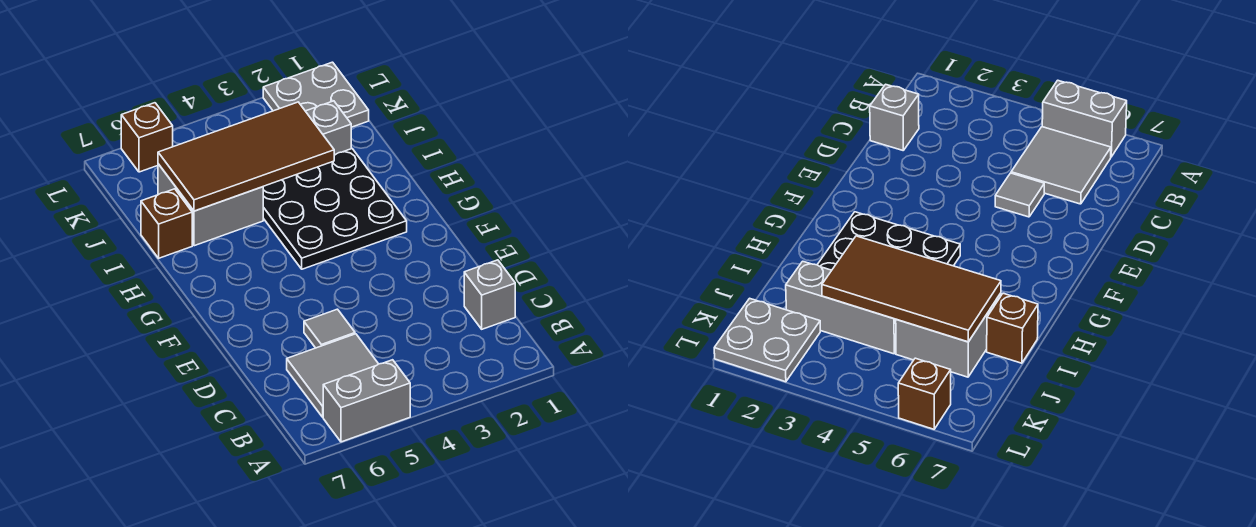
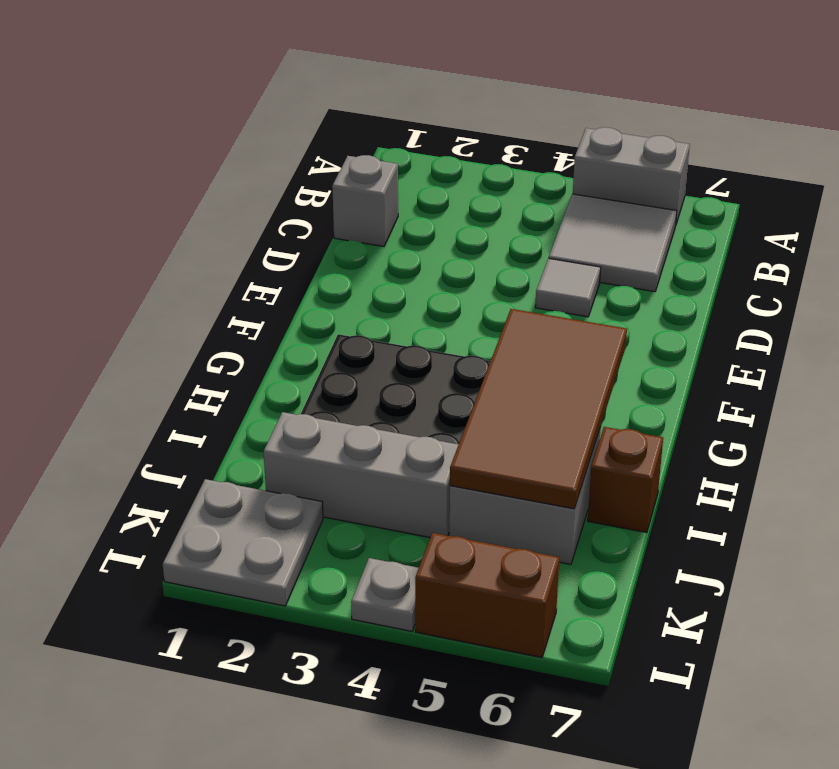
brown tile I3:J6 level 2 -> brown tile G5:J6 level 2
none -> grey plate L4 level 1
brown brick L6 level 1 -> brown brick L5:L6 level 1

